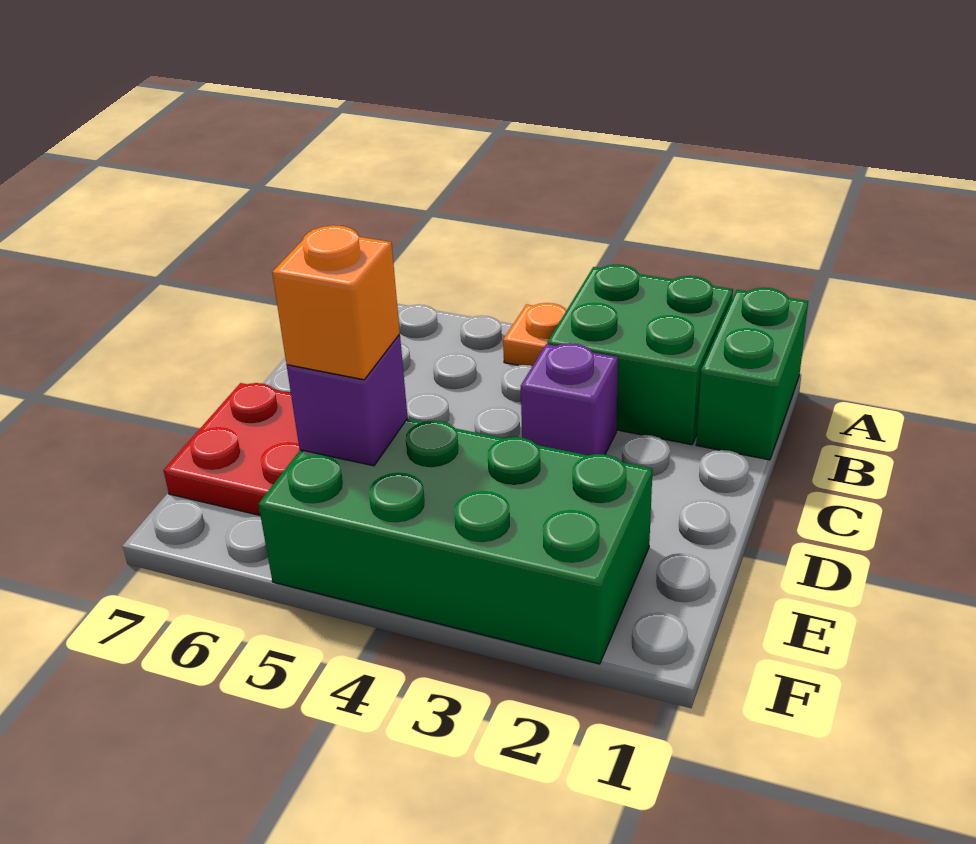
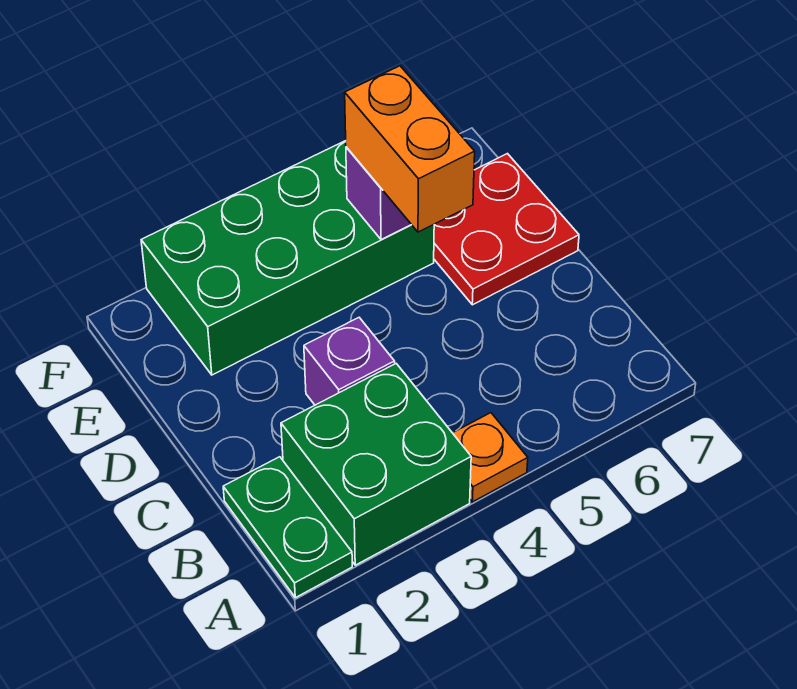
green brick A1:B1 level 1 -> green plate A1:B1 level 1
orange brick E5 level 3 -> orange brick D5:E5 level 3

